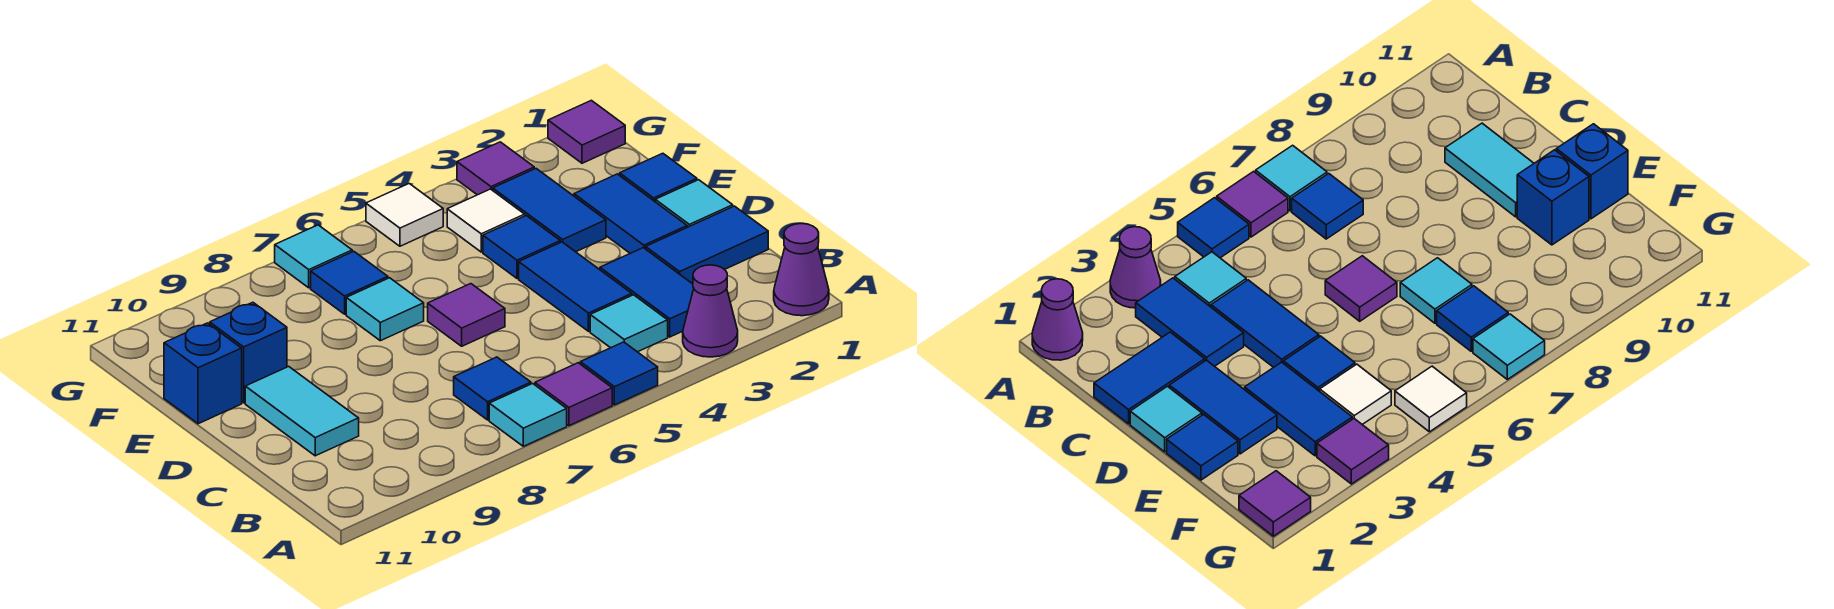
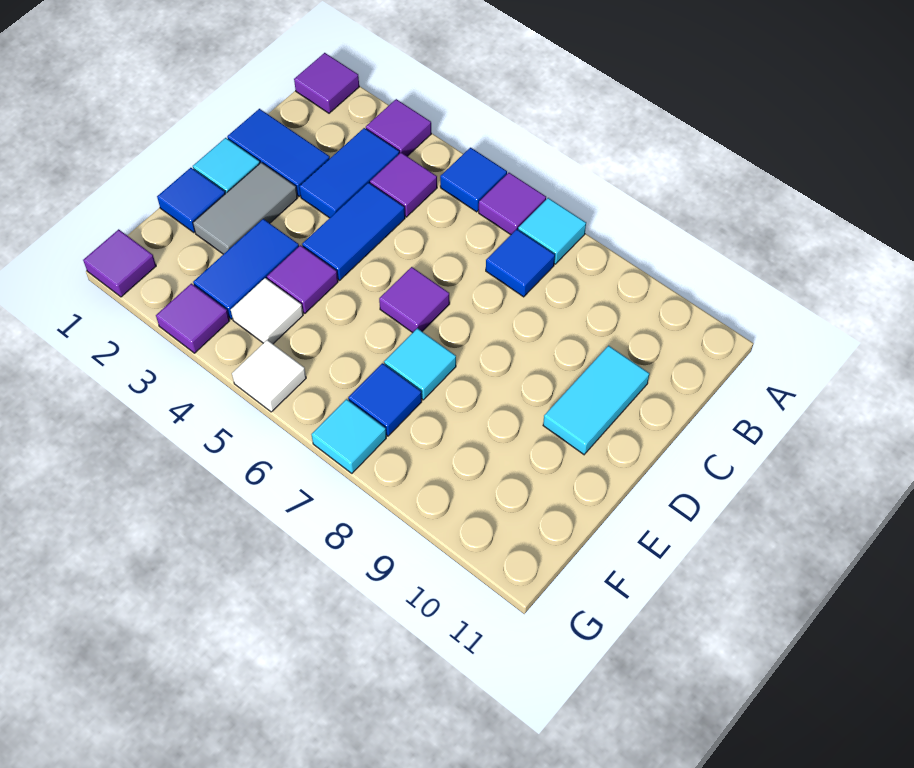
purple cone A1 level 1 -> purple tile A1 level 1
purple cone A3 level 1 -> purple tile A3 level 1
cyan tile B4 level 1 -> purple tile B4 level 1
blue tile D2:E2 level 1 -> grey tile D2:E2 level 1
blue tile E4 level 1 -> purple tile E4 level 1
blue brick E10 level 1 -> none
blue brick E11 level 1 -> none

